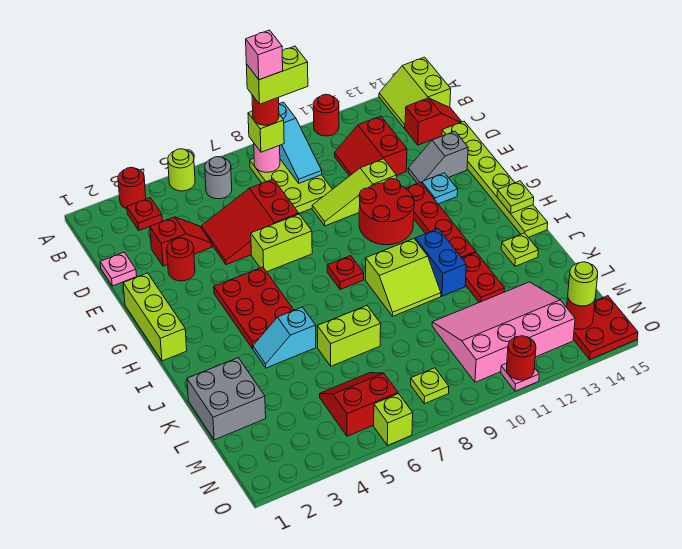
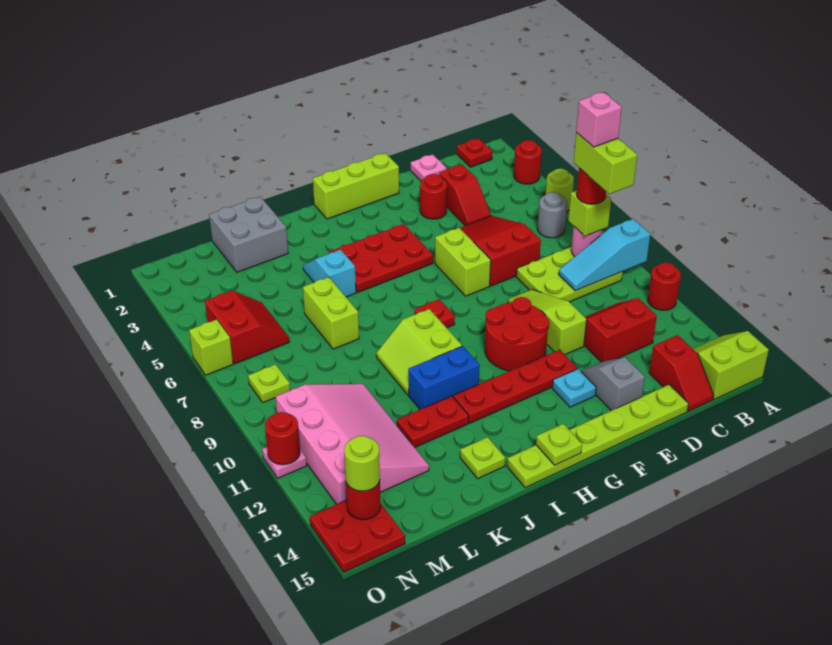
red plate B3 level 1 -> red plate B1 level 1

